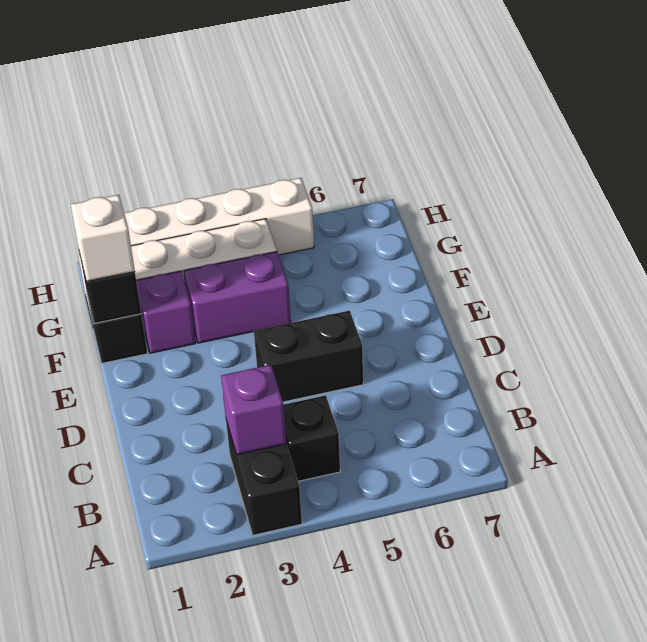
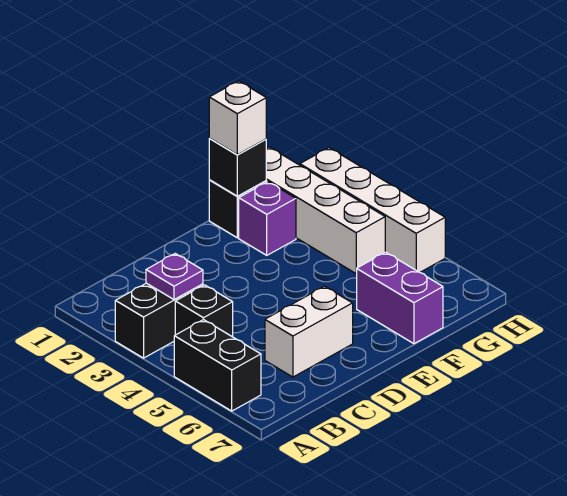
purple brick B3 level 2 -> purple plate B3 level 2
none -> white brick C6:D6 level 1
black brick D4:D5 level 1 -> black brick A5:A6 level 1
purple brick F3:F4 level 1 -> purple brick F6:F7 level 1

